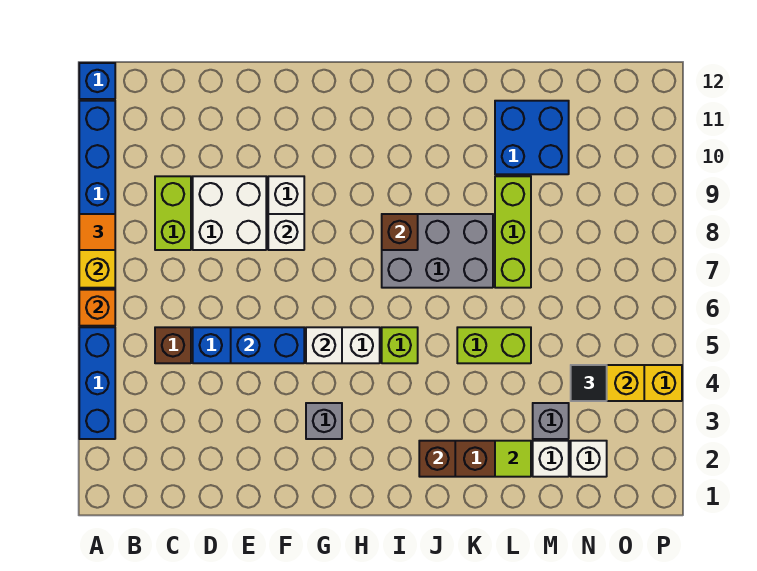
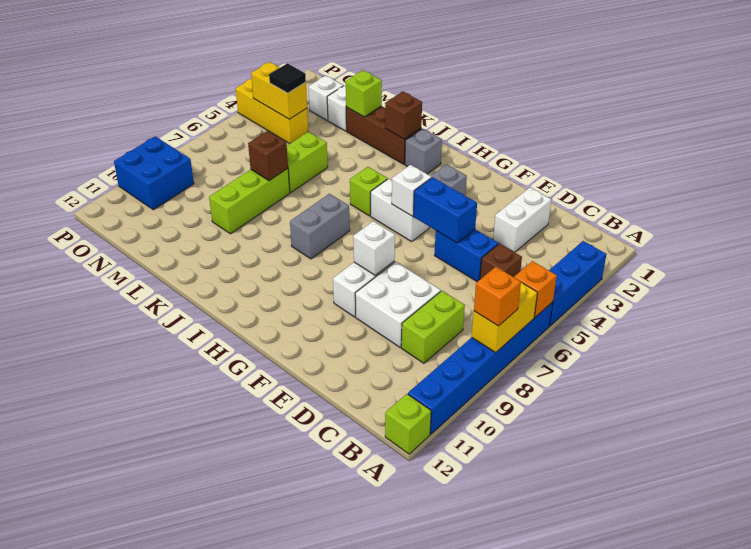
orange tile A8 level 3 -> orange brick A8 level 3
blue brick A12 level 1 -> lime brick A12 level 1
none -> white brick D2:D3 level 1
grey brick I7:K8 level 1 -> grey brick I7:I8 level 1
brown brick I8 level 2 -> brown brick L7 level 2
lime brick K5:L5 level 1 -> lime brick L5:L6 level 1
lime tile L2 level 2 -> lime brick L2 level 2
blue brick L10:M11 level 1 -> blue brick O9:P10 level 1
grey brick M3 level 1 -> grey brick I2 level 1

